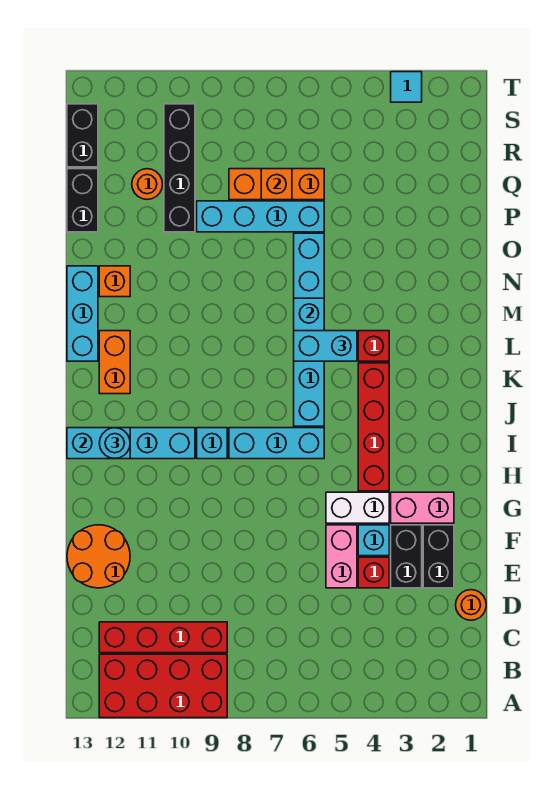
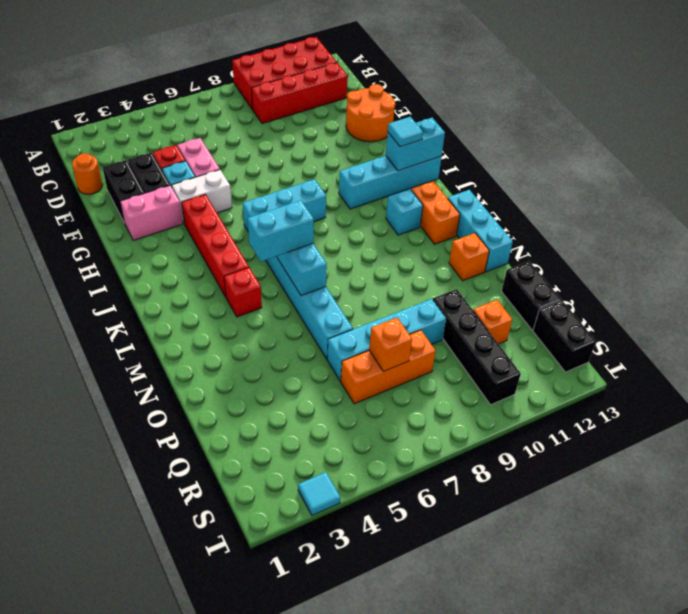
cyan brick I9 level 1 -> cyan brick K11 level 1
cyan round brick I12 level 3 -> cyan tile I12 level 3
orange round brick Q11 level 1 -> orange brick Q11 level 1

